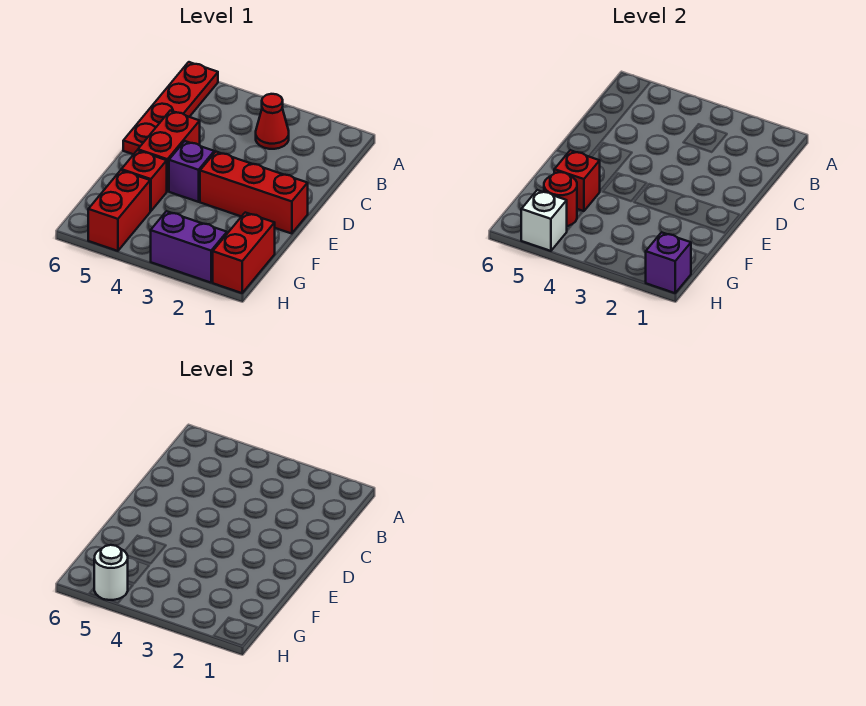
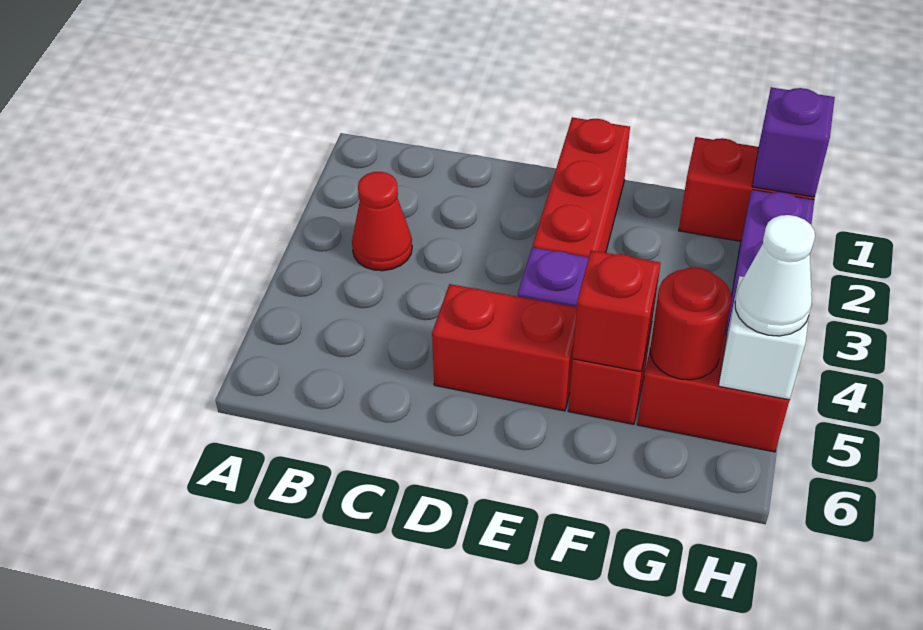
red plate A6:D6 level 1 -> none
white round brick H5 level 3 -> white cone H5 level 3

